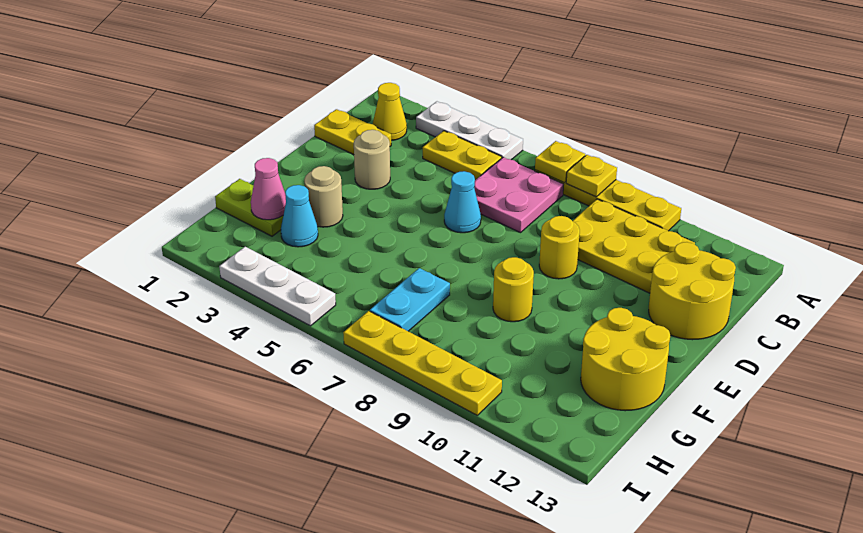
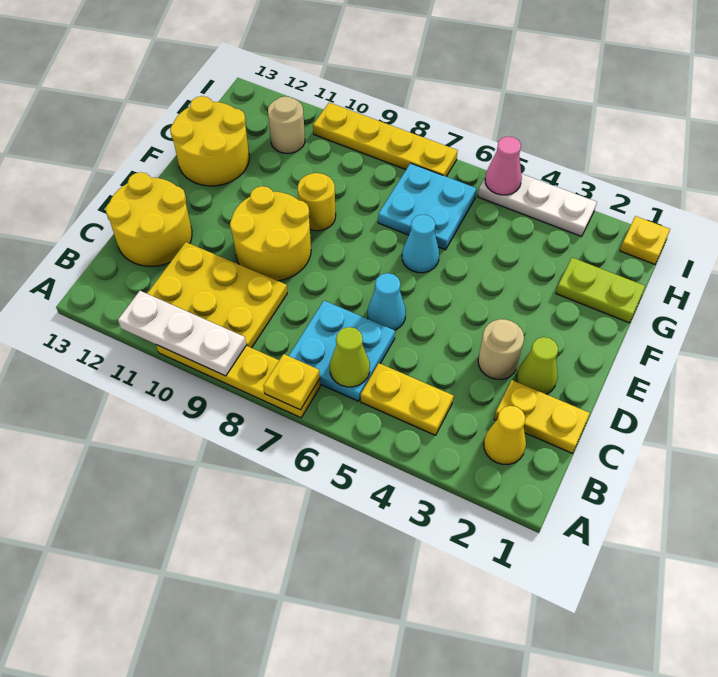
white plate A3:A5 level 1 -> white plate A9:A11 level 2
yellow plate A8 level 2 -> yellow plate I1 level 1
pink plate B6:C7 level 1 -> cyan plate B6:C7 level 1
none -> lime cone B6 level 2
none -> lime cone D2 level 1
yellow round brick D9 level 1 -> yellow round brick D9:E10 level 1
tan round brick F3 level 1 -> tan round brick H11 level 1
pink cone G2 level 2 -> pink cone I5 level 2
cyan cone G3 level 1 -> cyan cone F6 level 1
cyan plate G7:H7 level 1 -> cyan plate G6:H7 level 1

